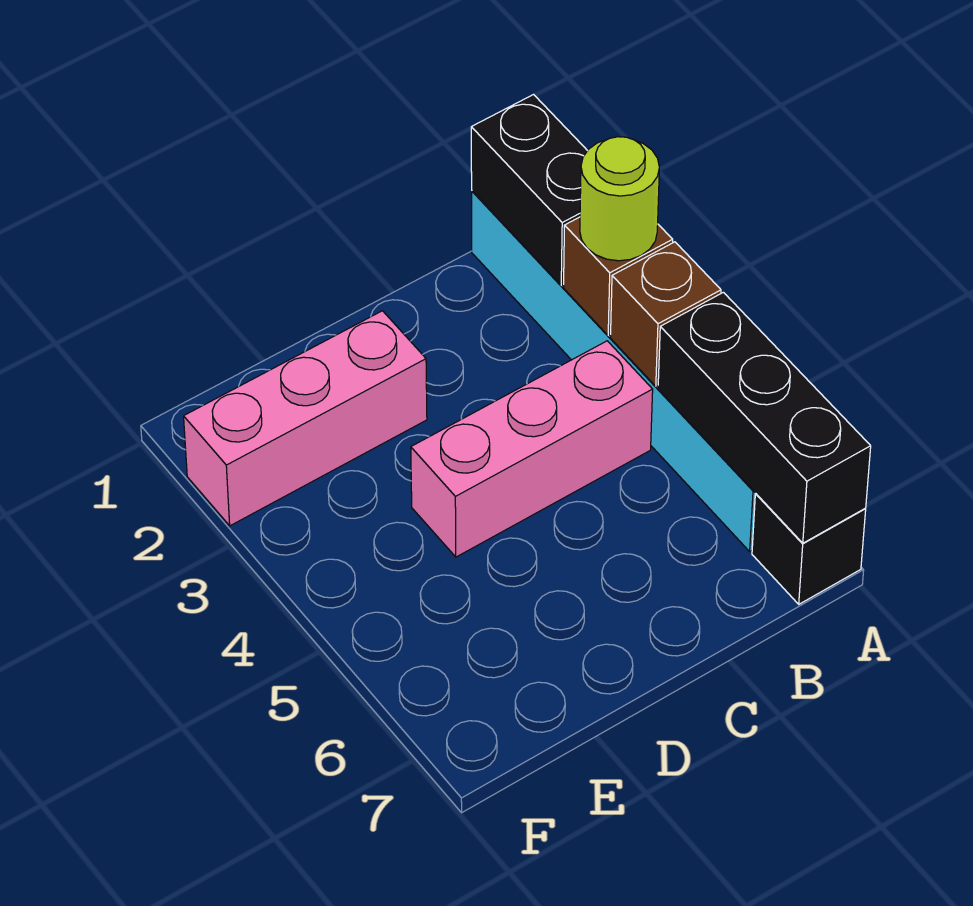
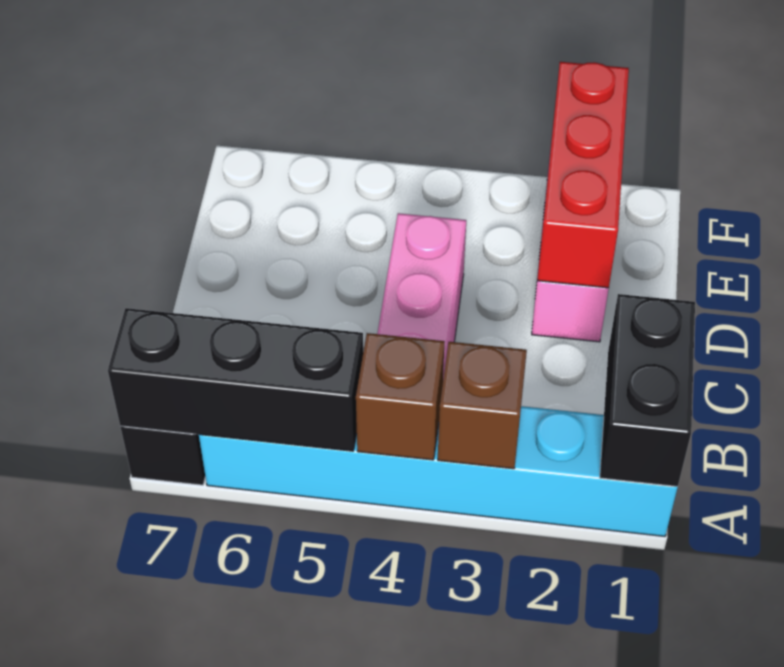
black brick A1:A2 level 2 -> black brick A1:B1 level 2
lime round brick A3 level 3 -> none
none -> red brick D2:F2 level 2

